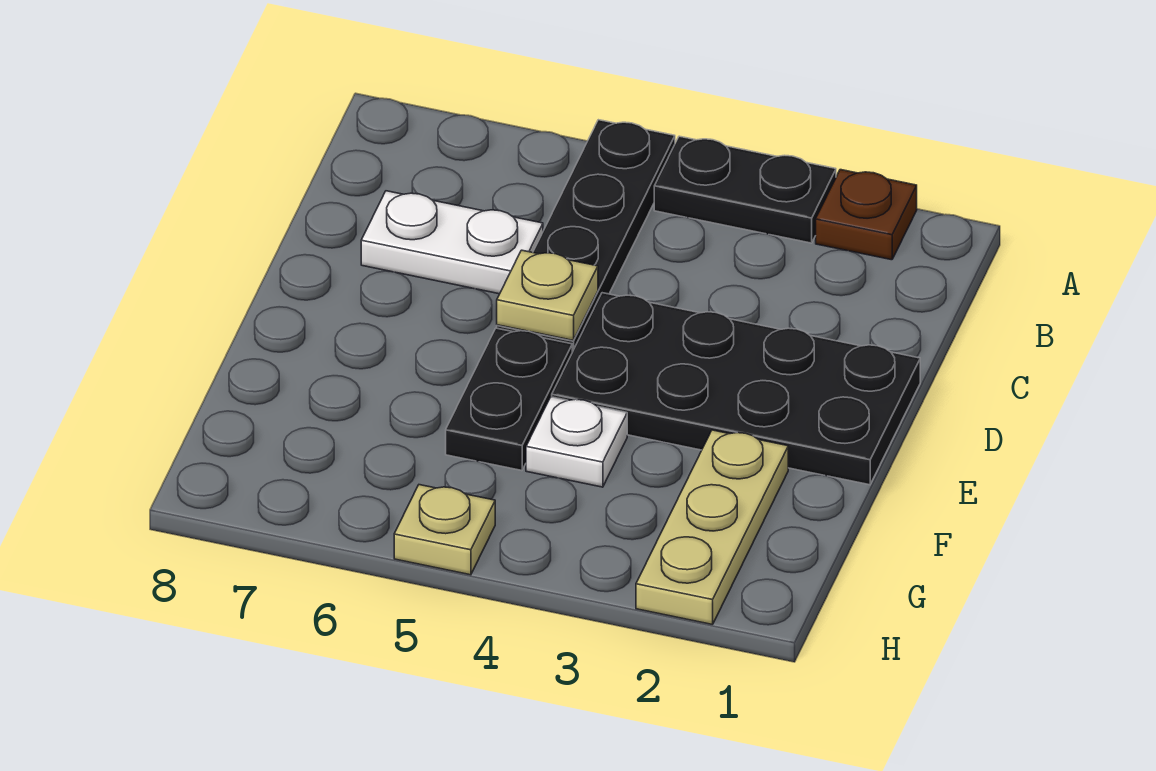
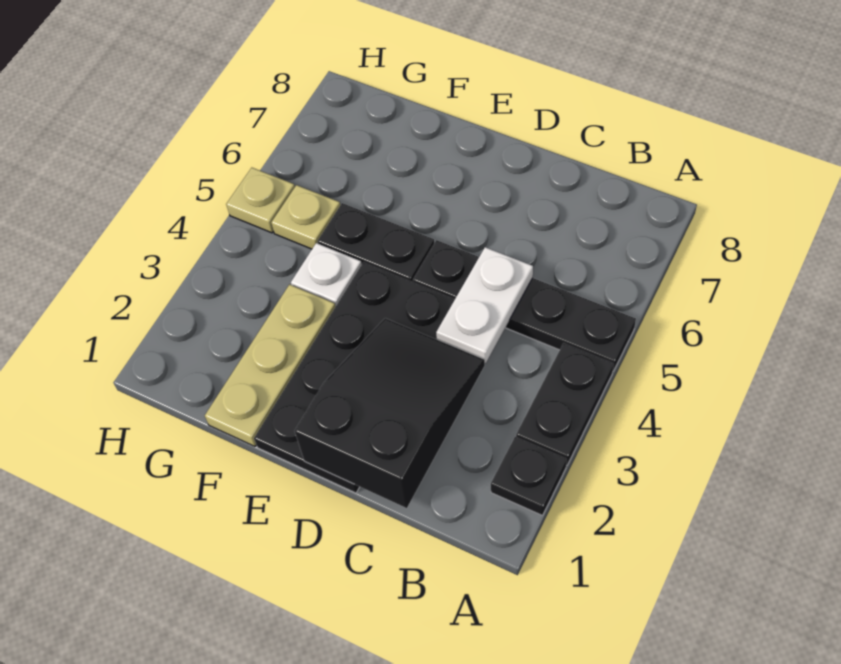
brown plate A2 level 1 -> black plate A2 level 1
none -> black slope C1:D3 level 2 top 1
white plate C6:C7 level 1 -> white plate C4:C5 level 2
tan plate D5 level 2 -> tan plate G5 level 1
tan plate F2:H2 level 1 -> tan plate F1:F3 level 1

